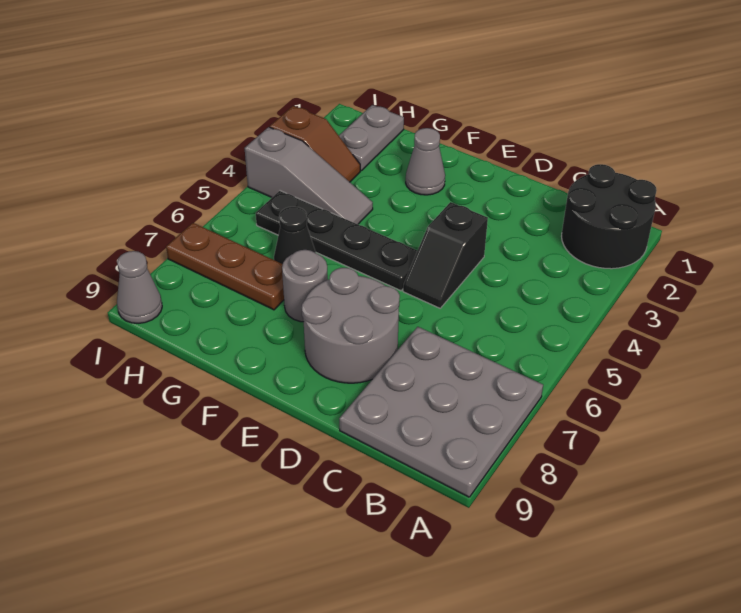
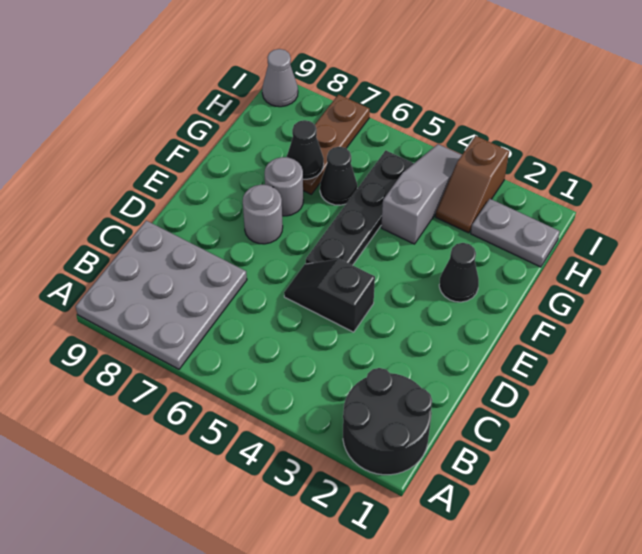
grey round brick D7:E8 level 1 -> grey round brick E7 level 1
grey cone F2 level 1 -> black cone F2 level 1
grey slope G4:I4 level 1 top I -> grey slope G4:I4 level 1 top G
none -> black cone G7 level 2

